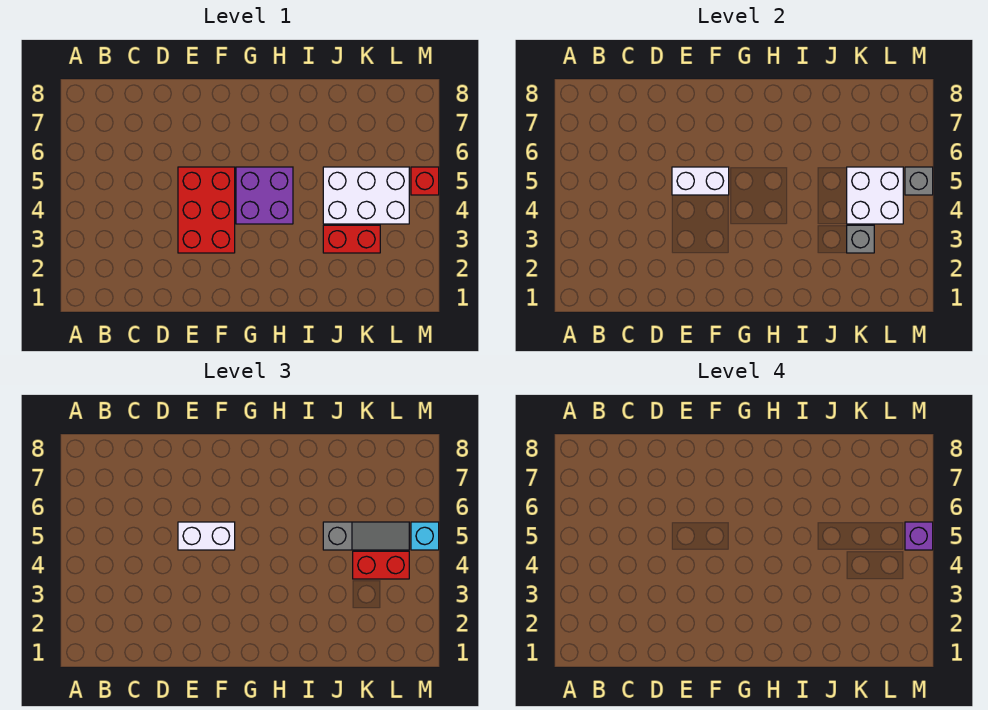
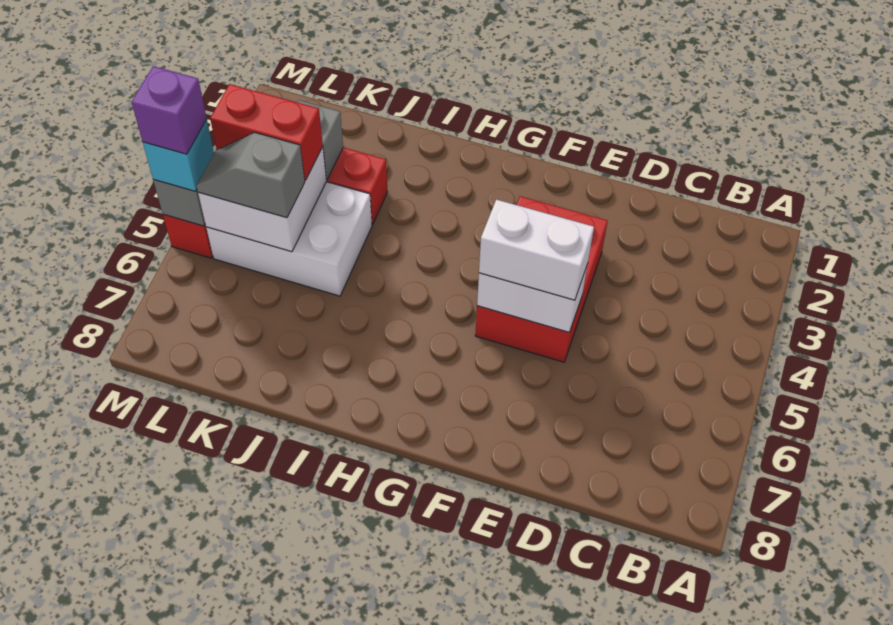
purple brick G4:H5 level 1 -> none
grey slope J5:L5 level 3 top J -> grey slope K5:L5 level 3 top K

